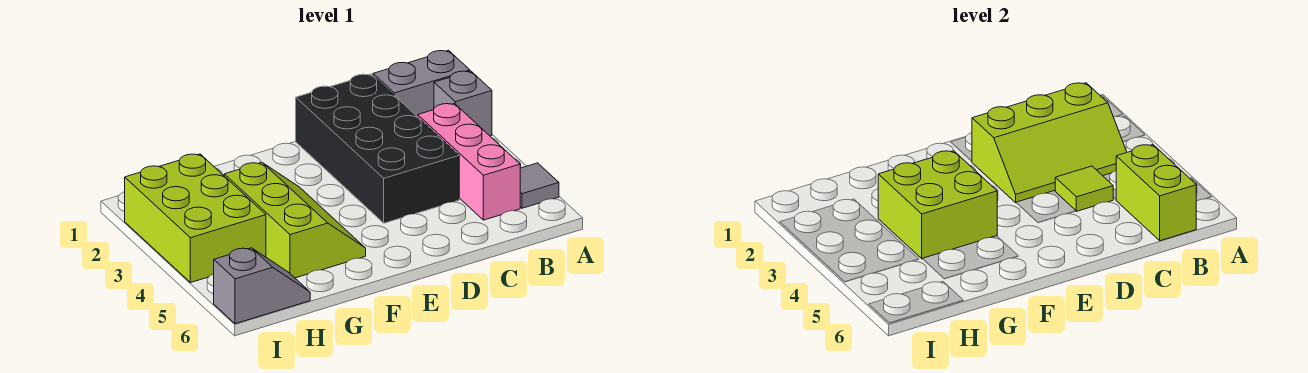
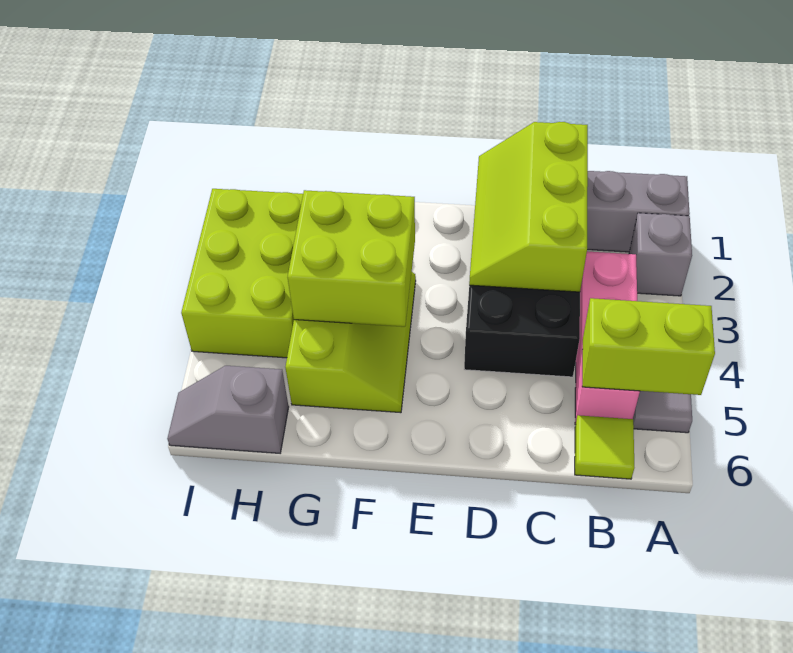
lime slope B2:D3 level 2 top 2 -> lime slope C1:D3 level 2 top C
lime brick B5:B6 level 2 -> lime brick A5:B5 level 2
lime tile C4 level 2 -> lime tile B6 level 1
grey slope H6:I6 level 1 top I -> grey slope H6:I6 level 1 top H

